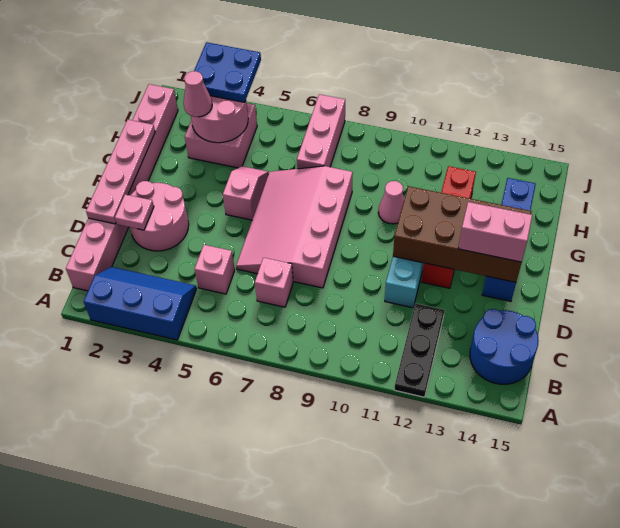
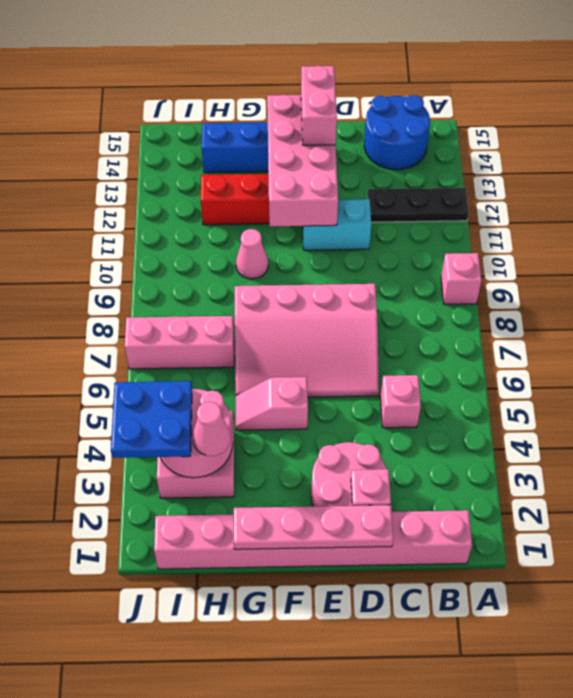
blue slope A2:B4 level 1 top A -> none
pink brick C7 level 1 -> pink brick A9 level 1
brown brick E11:F14 level 2 -> pink brick E11:F14 level 2

